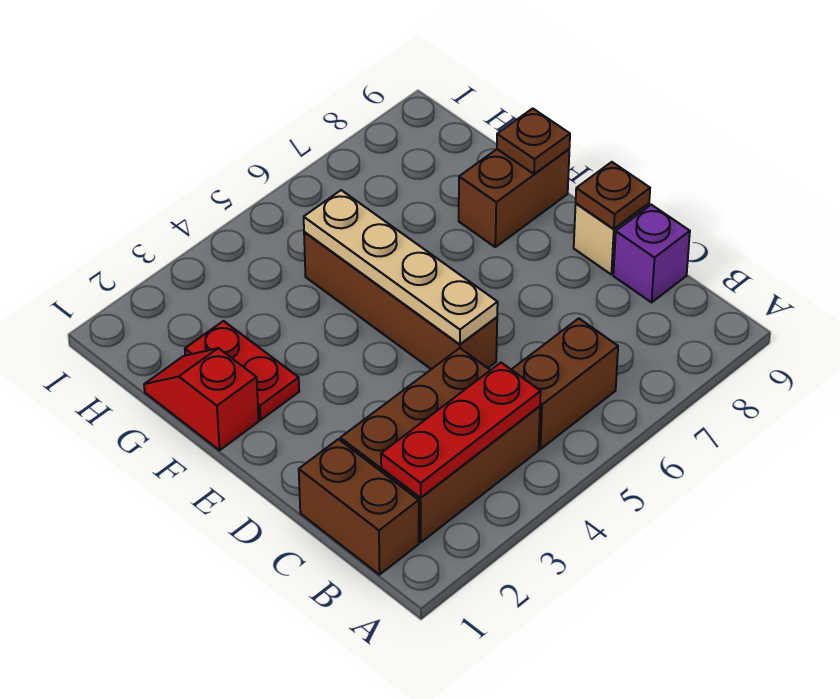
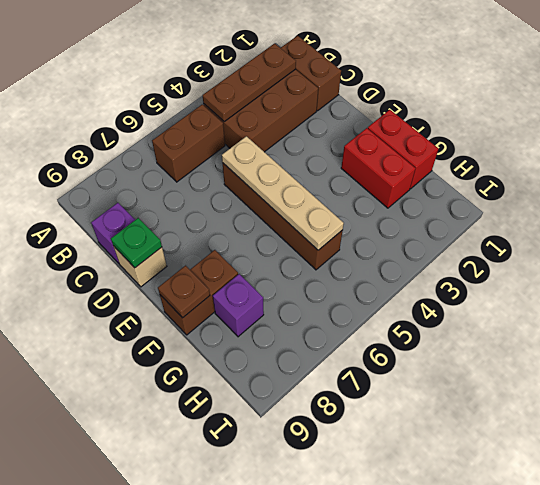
red plate B2:B4 level 2 -> brown plate B2:B4 level 2
brown plate D9 level 2 -> green plate D9 level 2
red slope F1:G1 level 1 top F -> red brick F1:G1 level 1
red plate F2:G2 level 1 -> red brick F2:G2 level 1
none -> purple brick G8 level 1

